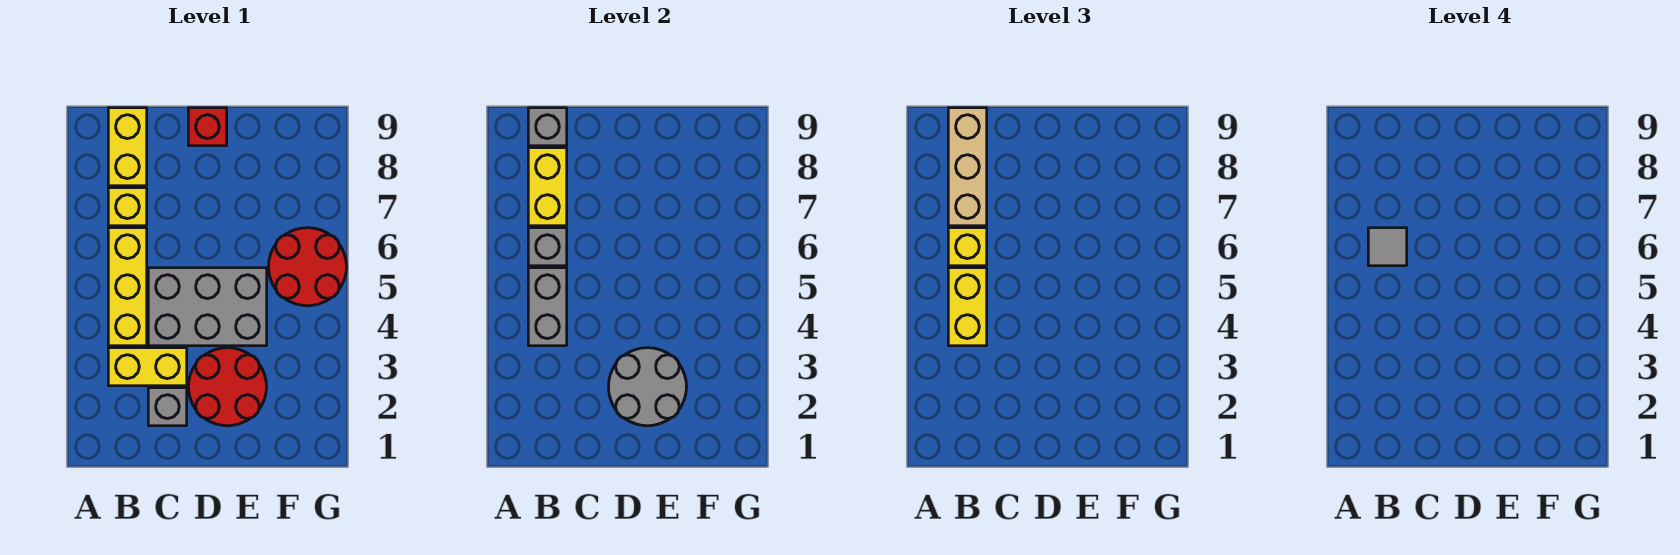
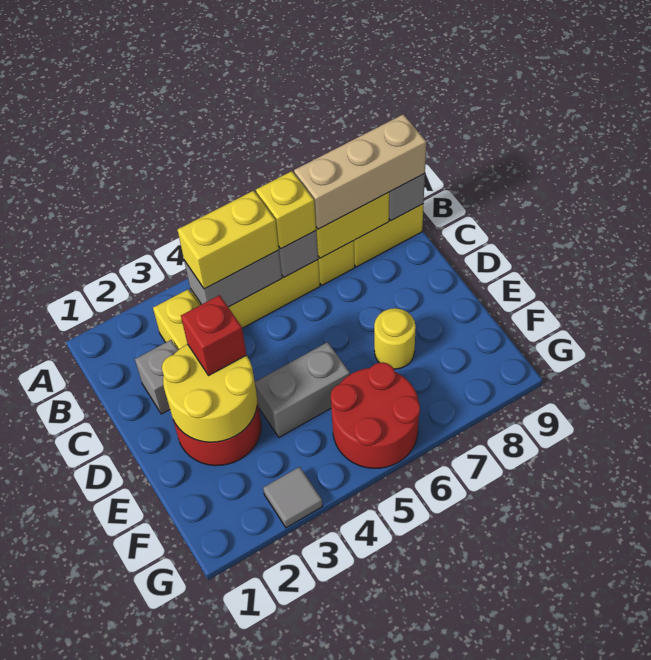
grey tile B6 level 4 -> grey tile G3 level 1
grey brick C4:E5 level 1 -> grey brick E4:E5 level 1
grey round brick D2:E3 level 2 -> yellow round brick D2:E3 level 2
red brick D9 level 1 -> red brick D3 level 3
none -> yellow round brick E7 level 1

